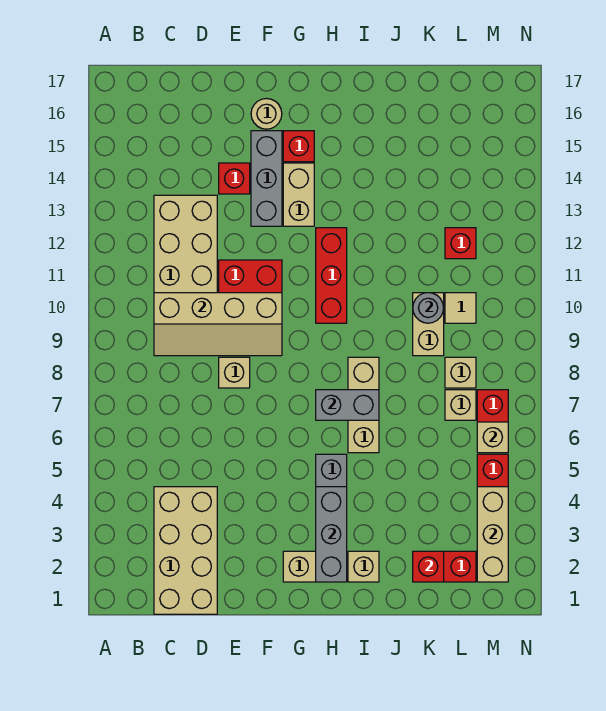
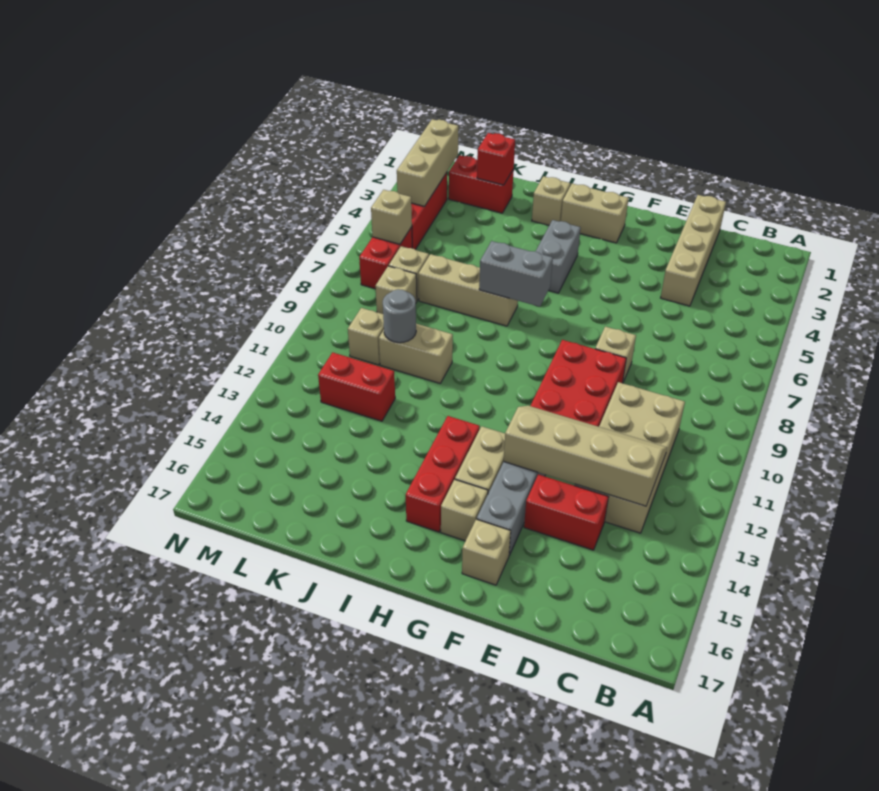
tan brick C1:D4 level 1 -> tan brick D1:D4 level 1
tan slope C9:F10 level 2 top 10 -> tan slope C12:F13 level 2 top 13
red brick E14 level 1 -> red brick D14:E14 level 1
tan round brick F16 level 1 -> tan brick F16 level 1
red brick G15 level 1 -> tan brick G15 level 1
grey brick H2:H4 level 2 -> none
red brick H10:H12 level 1 -> red brick H13:H15 level 1
tan brick I6:I8 level 1 -> tan brick I7:K7 level 1
tan brick K9:K10 level 1 -> tan brick J10:K10 level 1
tan tile L10 level 1 -> tan brick L10 level 1
red brick L12 level 1 -> red brick K12:L12 level 1

